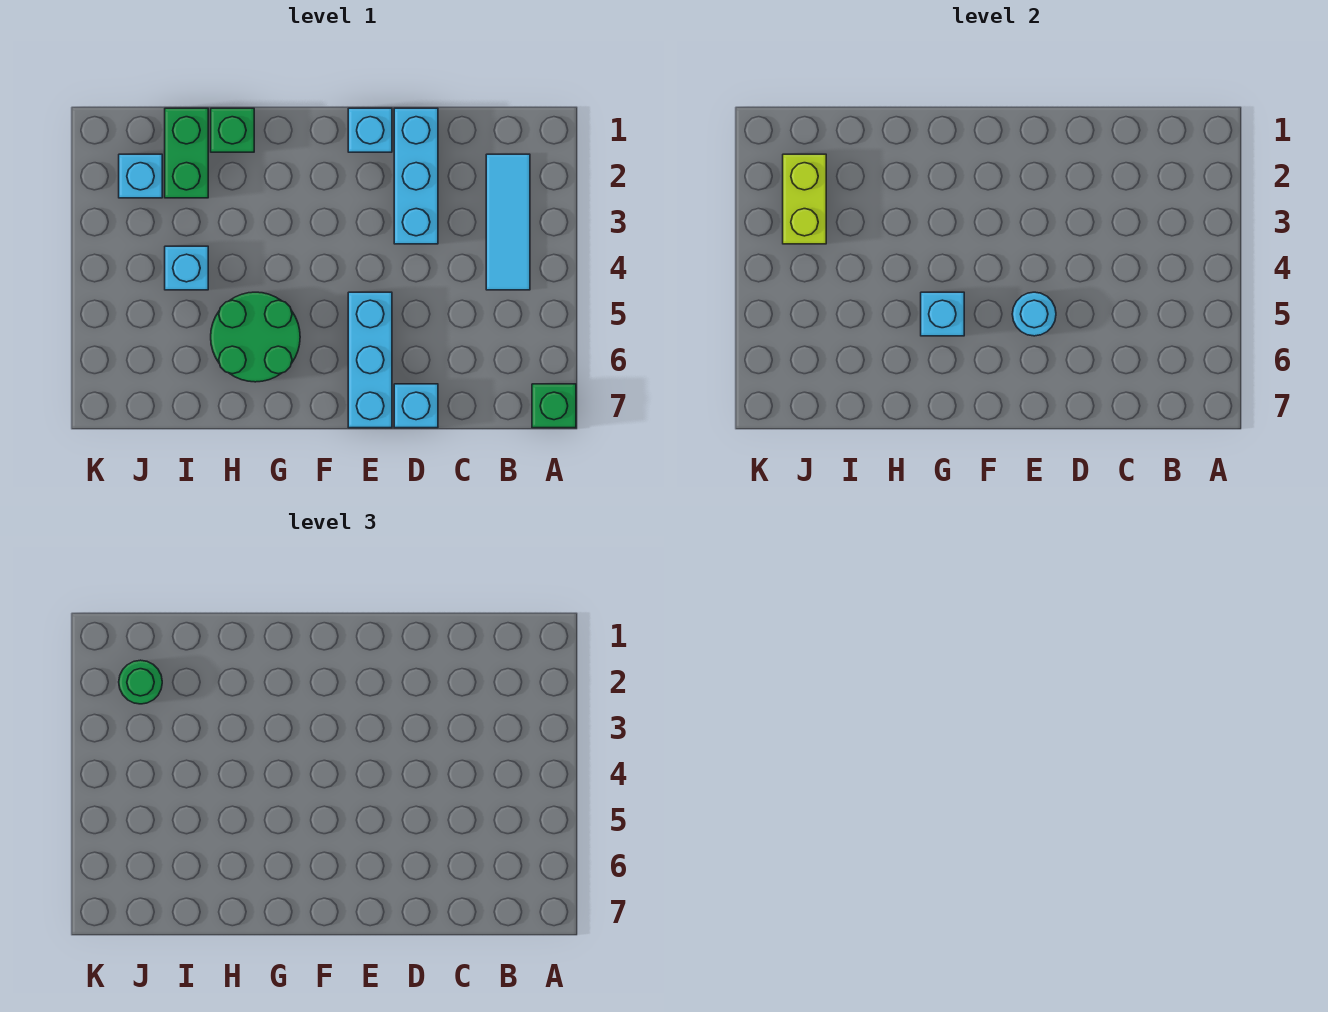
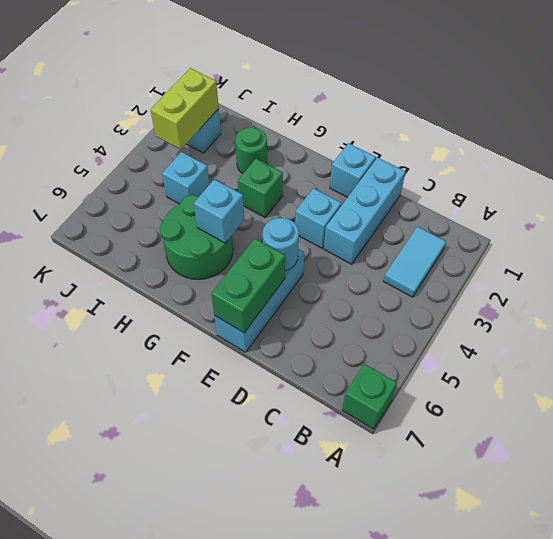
cyan tile B2:B4 level 1 -> cyan tile B2:B3 level 1
cyan brick D7 level 1 -> cyan brick E3 level 1
green brick H1 level 1 -> green brick G3 level 1
green brick I1:I2 level 1 -> green brick E6:E7 level 2
green round brick J2 level 3 -> green round brick H2 level 1

